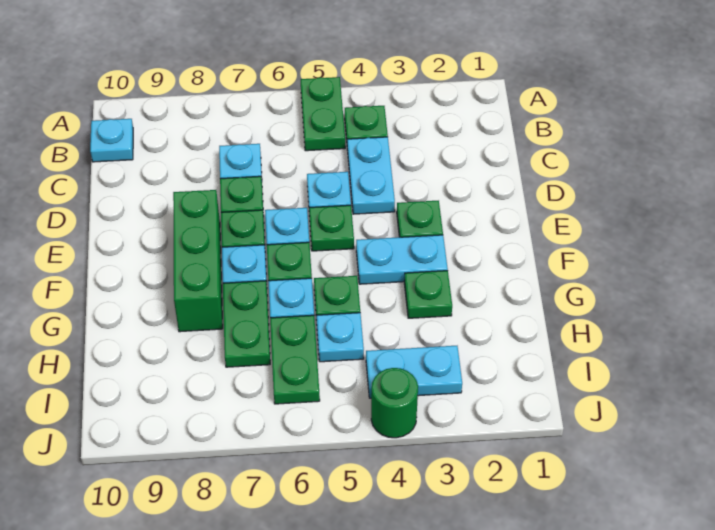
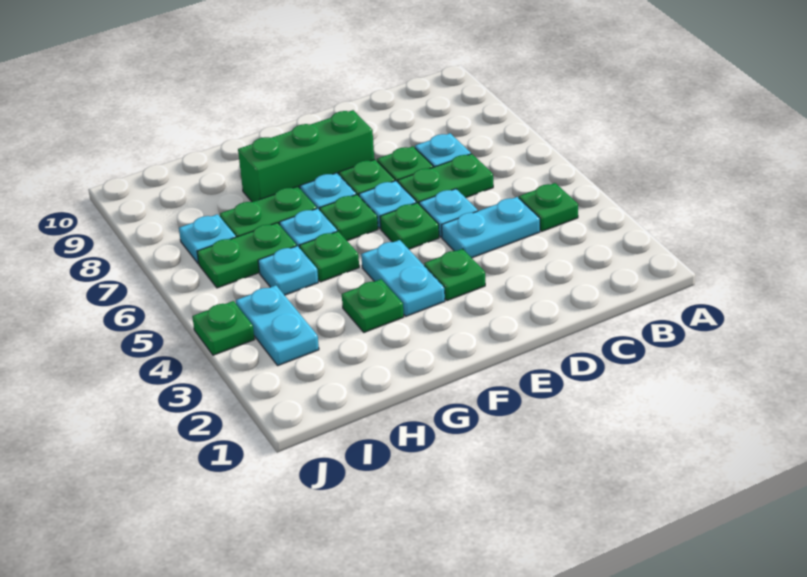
green plate A5:B5 level 1 -> green plate C6:D6 level 1
cyan plate B10 level 1 -> cyan plate I7 level 1
green round brick J4 level 1 -> green plate J4 level 1

